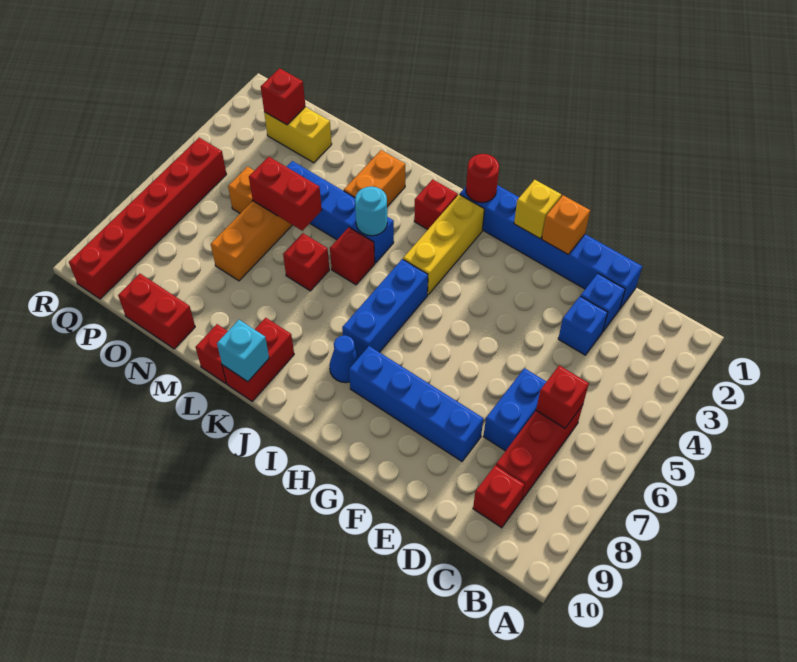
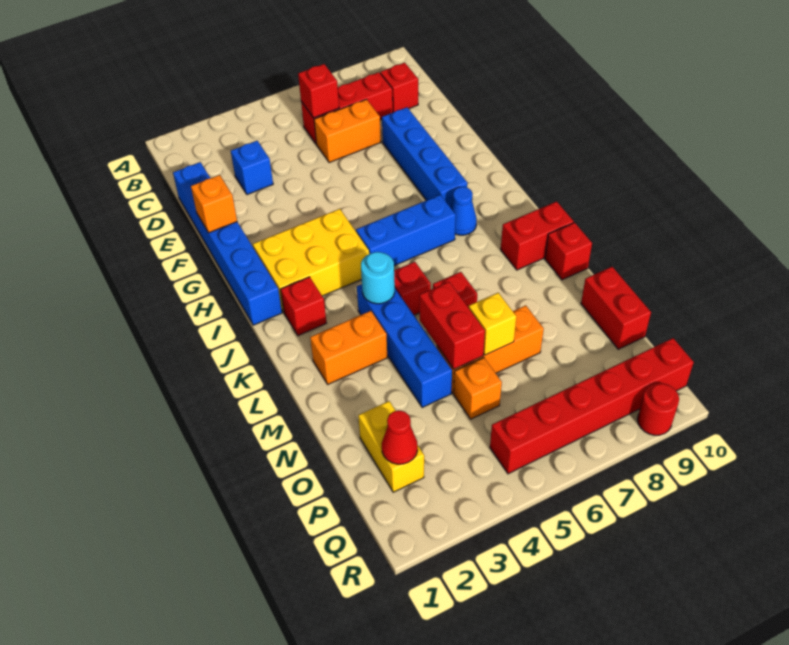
blue brick D2 level 1 -> none
blue brick D6:D7 level 1 -> orange brick D6:D7 level 1
yellow brick G1 level 2 -> yellow brick N6 level 2
red round brick I1 level 2 -> red round brick R9 level 1
yellow brick I2:I4 level 1 -> yellow brick H2:I4 level 1
cyan brick K10 level 2 -> none
red brick P2 level 2 -> red cone P2 level 2

